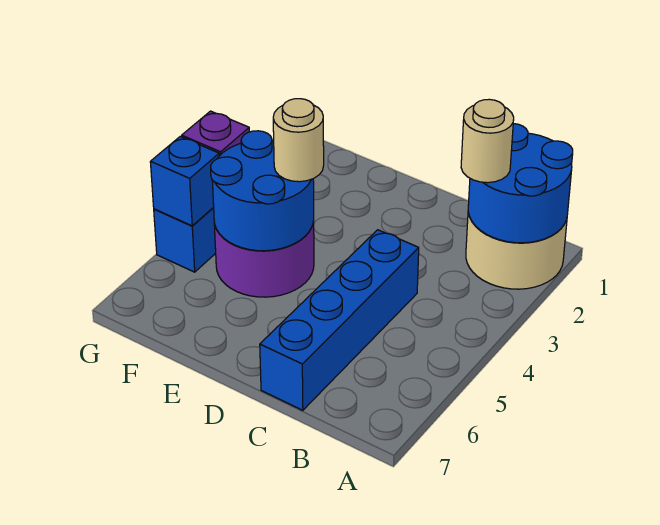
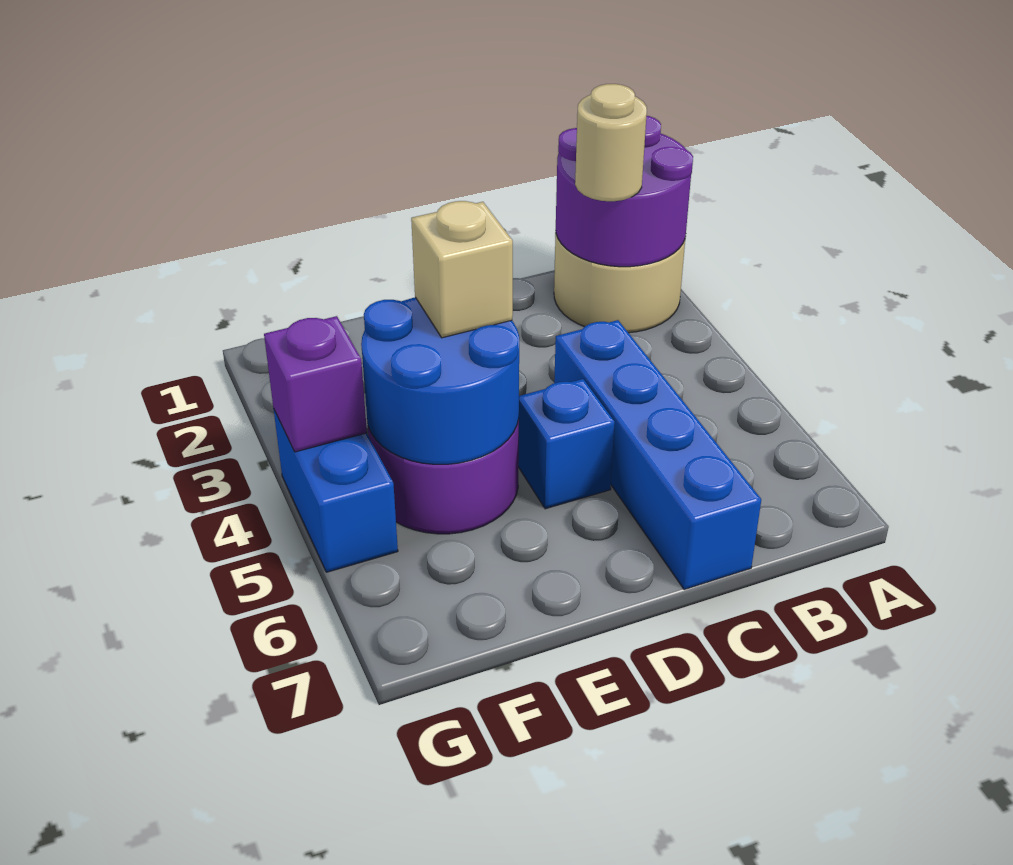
blue round brick A1:B2 level 2 -> purple round brick A1:B2 level 2
tan round brick E4 level 3 -> tan brick E4 level 3
blue brick G5 level 2 -> blue brick D5 level 1

